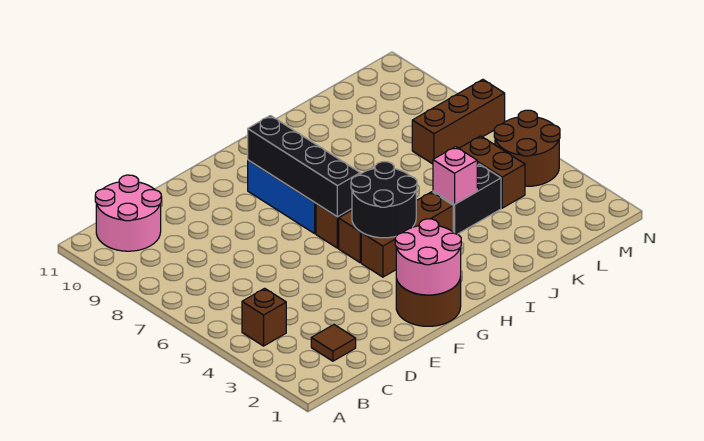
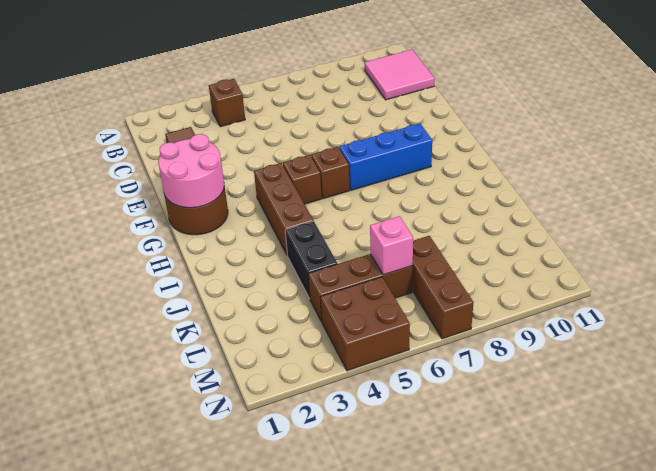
pink round brick B10:C11 level 1 -> pink tile B10:C11 level 1
black round brick G4:H5 level 2 -> none
black brick G6:G9 level 2 -> none
pink brick J4 level 2 -> pink brick L6 level 2
brown brick L4:L5 level 1 -> brown brick L4:L6 level 1
brown round brick M4:N5 level 1 -> brown brick M4:N5 level 1

